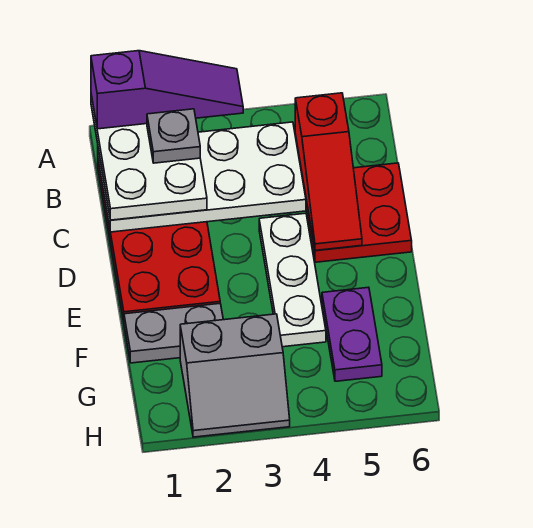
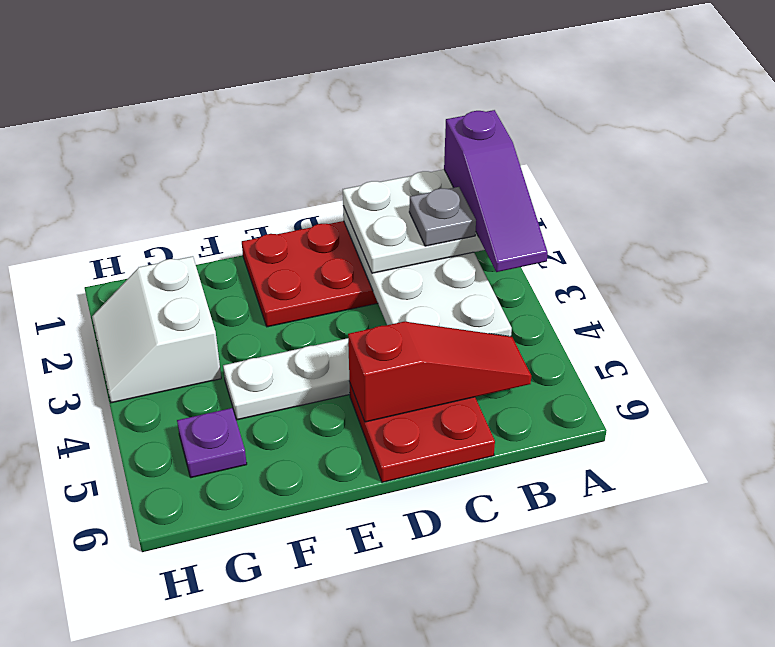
red slope B5:D5 level 2 top B -> red slope B5:D5 level 2 top D
grey plate F1:F2 level 1 -> none
purple plate F5:G5 level 1 -> purple plate G5 level 1
grey slope G2:H3 level 1 top G -> white slope G2:H3 level 1 top G

